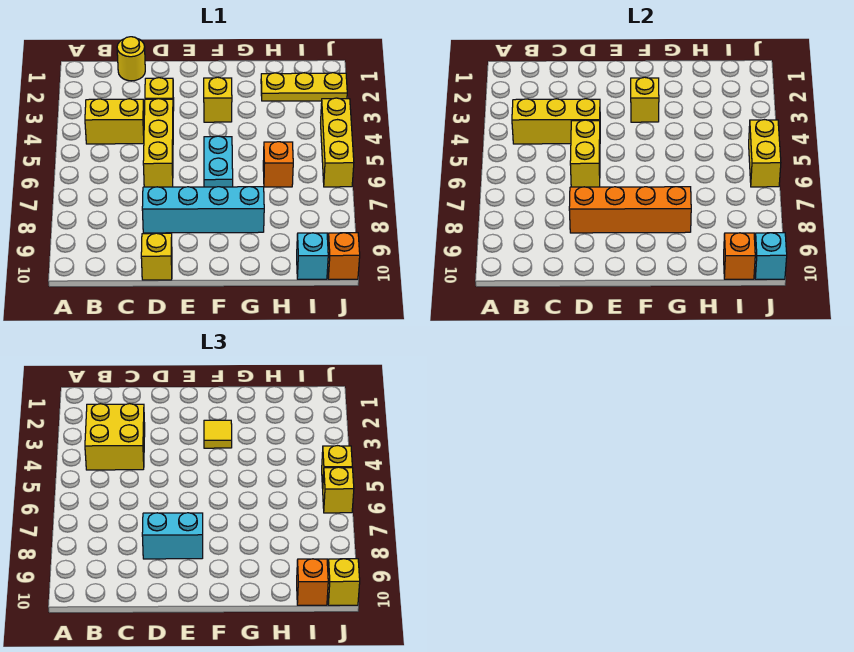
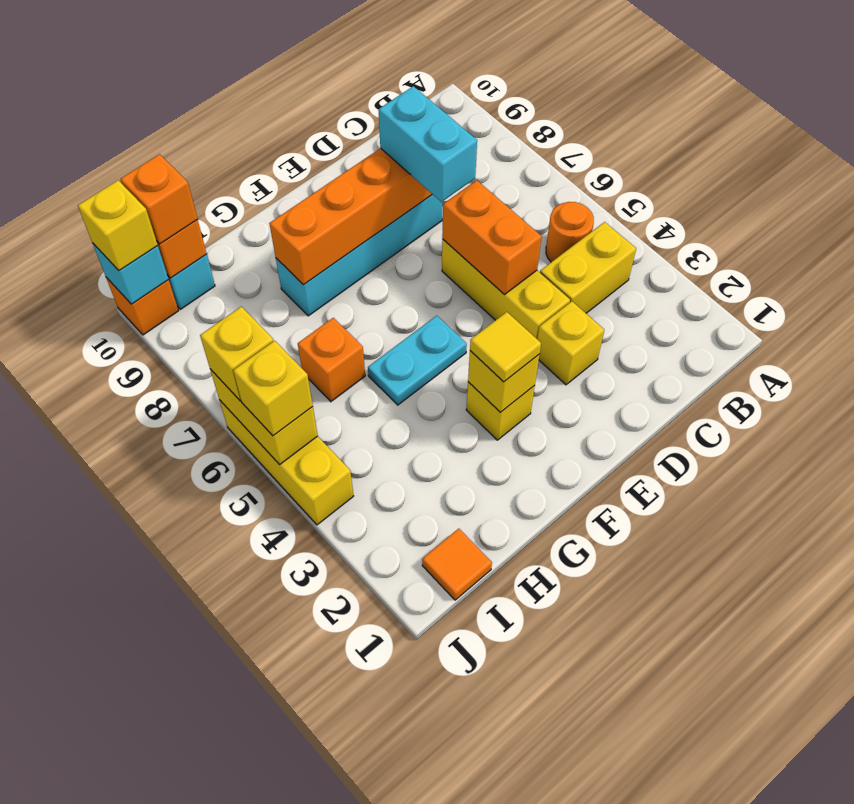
yellow brick B3:C4 level 3 -> none
yellow brick B4:D4 level 2 -> none
none -> orange round brick B5 level 1
yellow round brick C1 level 1 -> none
yellow brick D5:D6 level 2 -> orange brick D5:D6 level 2
cyan brick D8:E8 level 3 -> cyan brick D7:D8 level 3
yellow brick D10 level 1 -> none
cyan plate F5:F6 level 1 -> cyan plate F5:G5 level 1
yellow plate H2:J2 level 1 -> none
none -> orange tile I1 level 1

